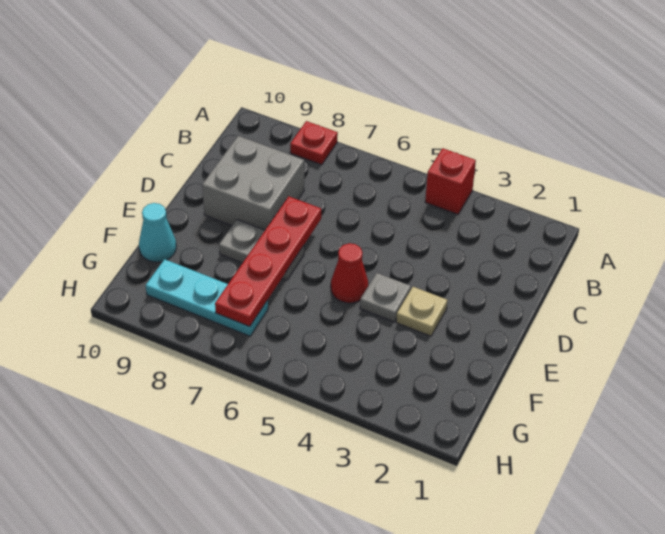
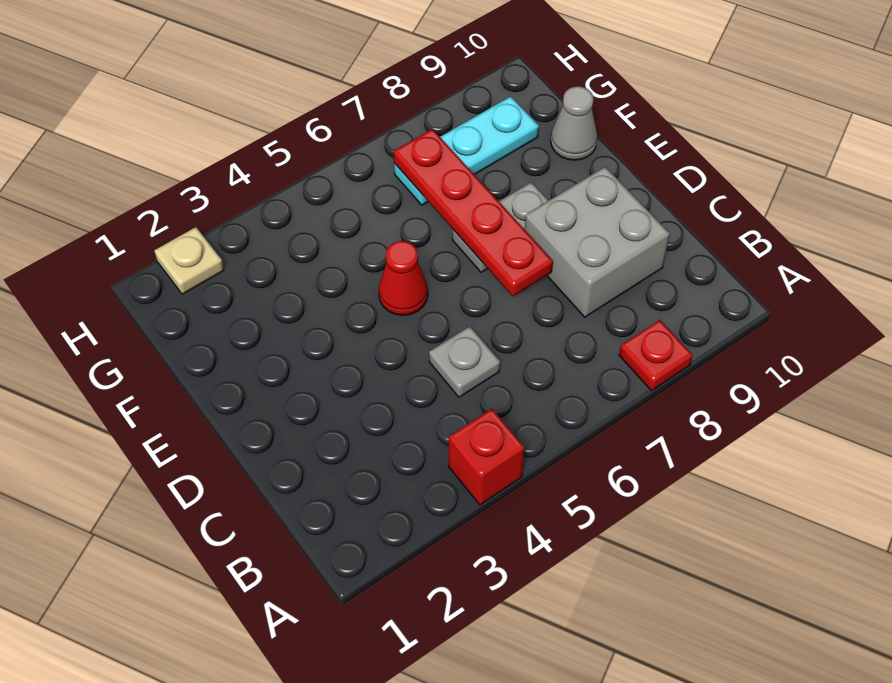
tan plate E3 level 1 -> tan plate H2 level 1
grey plate E4 level 1 -> grey plate C5 level 1
cyan cone F10 level 1 -> grey cone F10 level 1

